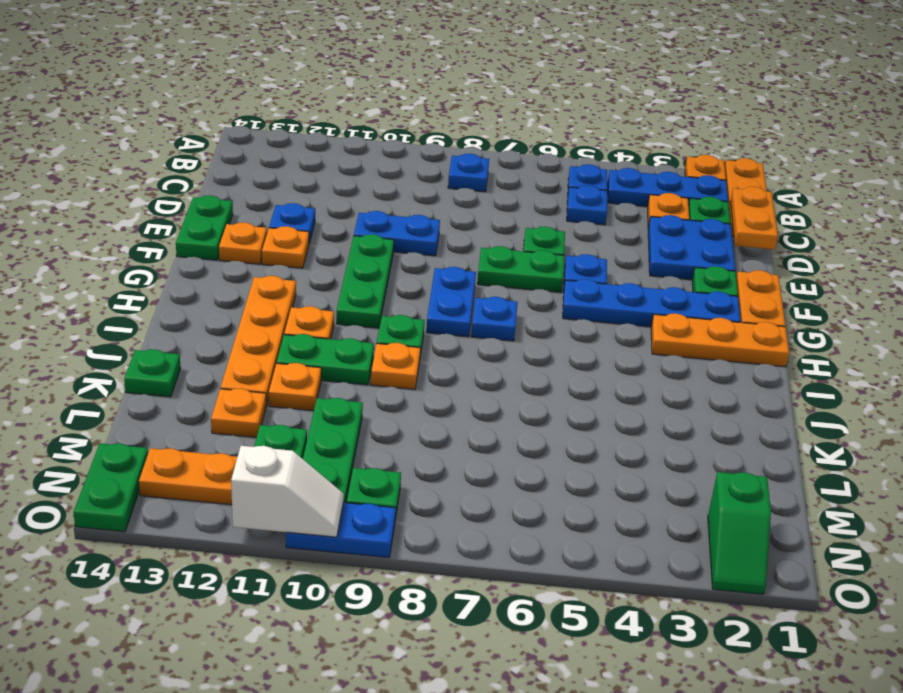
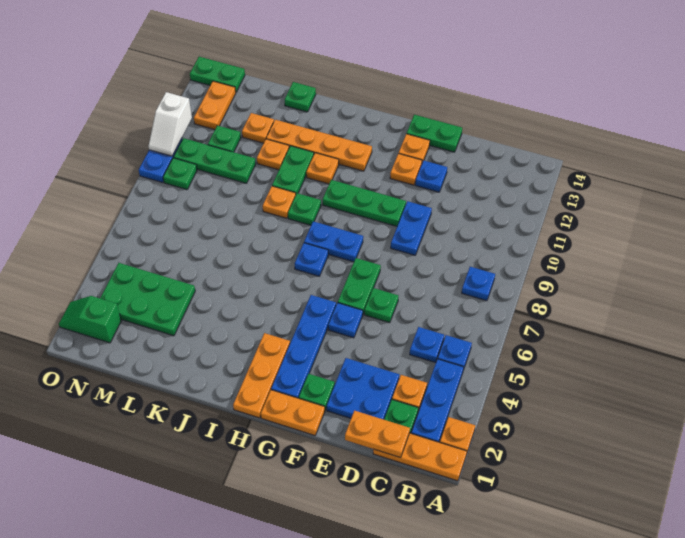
none -> green plate L3:N4 level 1

